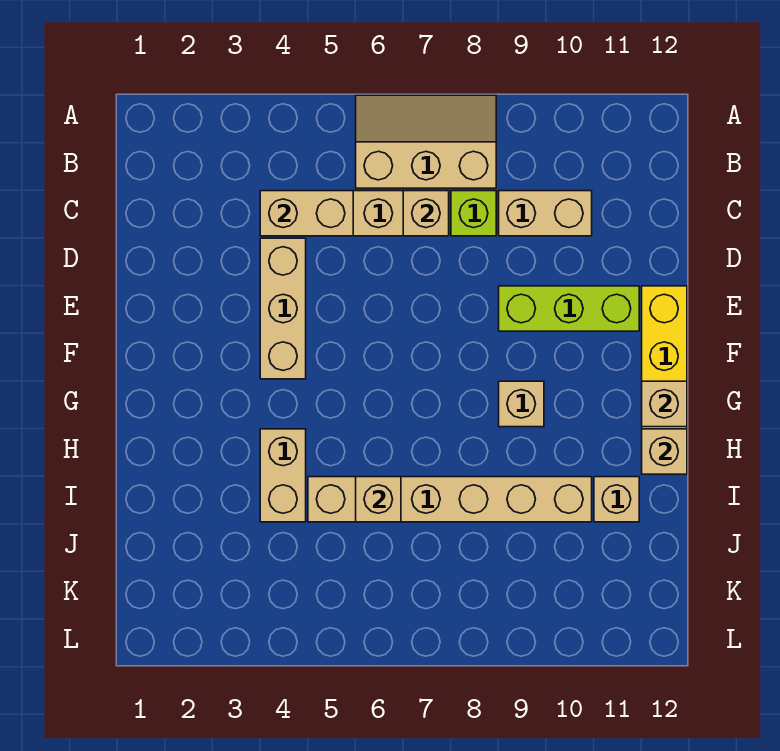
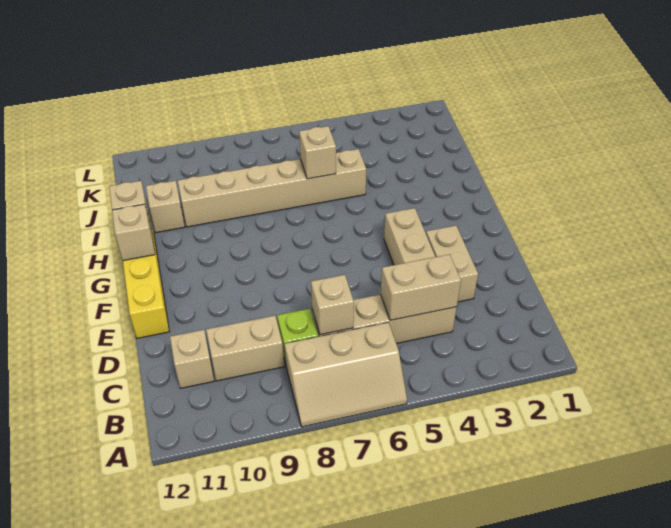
lime brick E9:E11 level 1 -> none
tan brick G9 level 1 -> tan brick C11 level 1
tan brick H4:I4 level 1 -> tan brick D3:E3 level 1

